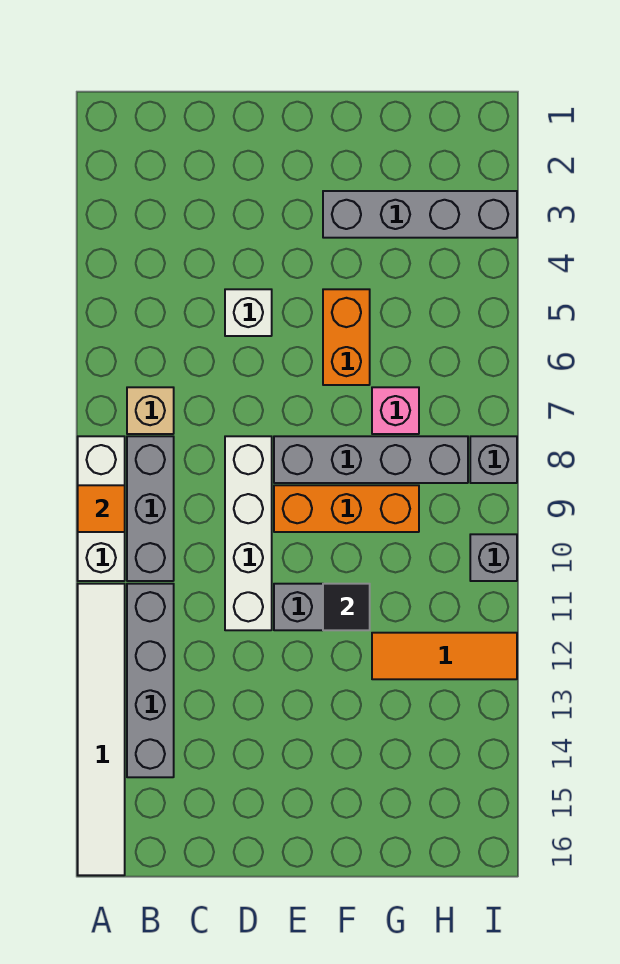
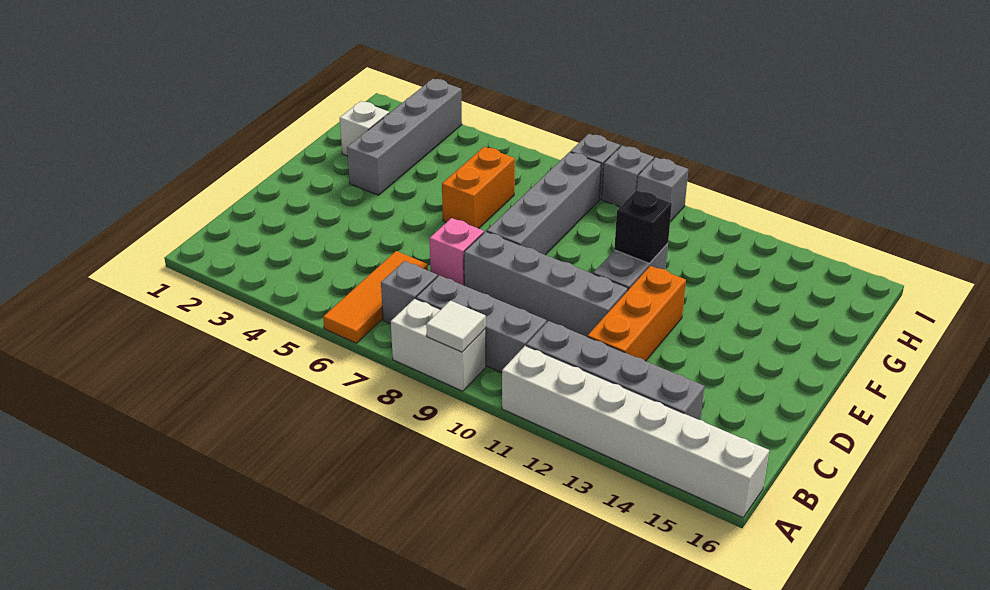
white brick A8:A10 level 1 -> white brick A8:A9 level 1
orange tile A9 level 2 -> white tile A9 level 2
white tile A11:A16 level 1 -> white brick A11:A16 level 1
tan brick B7 level 1 -> grey brick B7 level 1
white brick D5 level 1 -> white brick G2 level 1
white brick D8:D11 level 1 -> grey brick D8:D11 level 1
orange brick E9:G9 level 1 -> orange brick C12:E12 level 1
orange brick F5:F6 level 1 -> orange brick F6:G6 level 1
black tile F11 level 2 -> black brick F11 level 2
pink brick G7 level 1 -> pink brick D7 level 1
orange tile G12:I12 level 1 -> orange tile A6:C6 level 1
none -> grey brick I9 level 1

